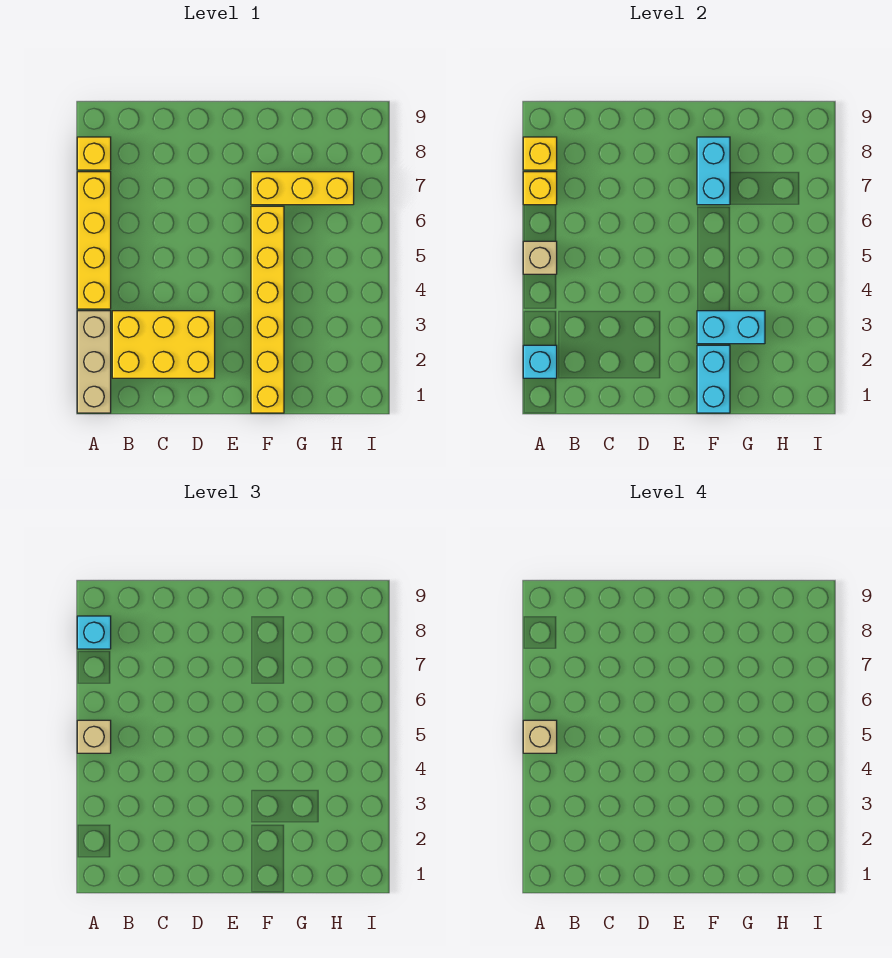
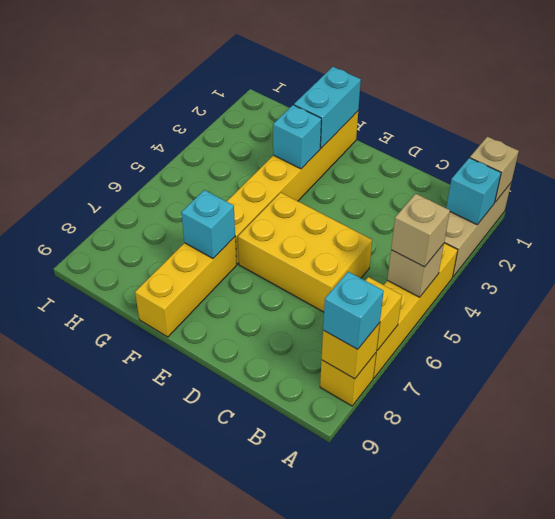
tan brick A5 level 4 -> tan brick A1 level 2
yellow brick B2:D3 level 1 -> yellow brick C5:E6 level 1
cyan brick F3:G3 level 2 -> cyan brick F3 level 2
yellow brick F7:H7 level 1 -> yellow brick F7:F9 level 1
cyan brick F7:F8 level 2 -> cyan brick F7 level 2

